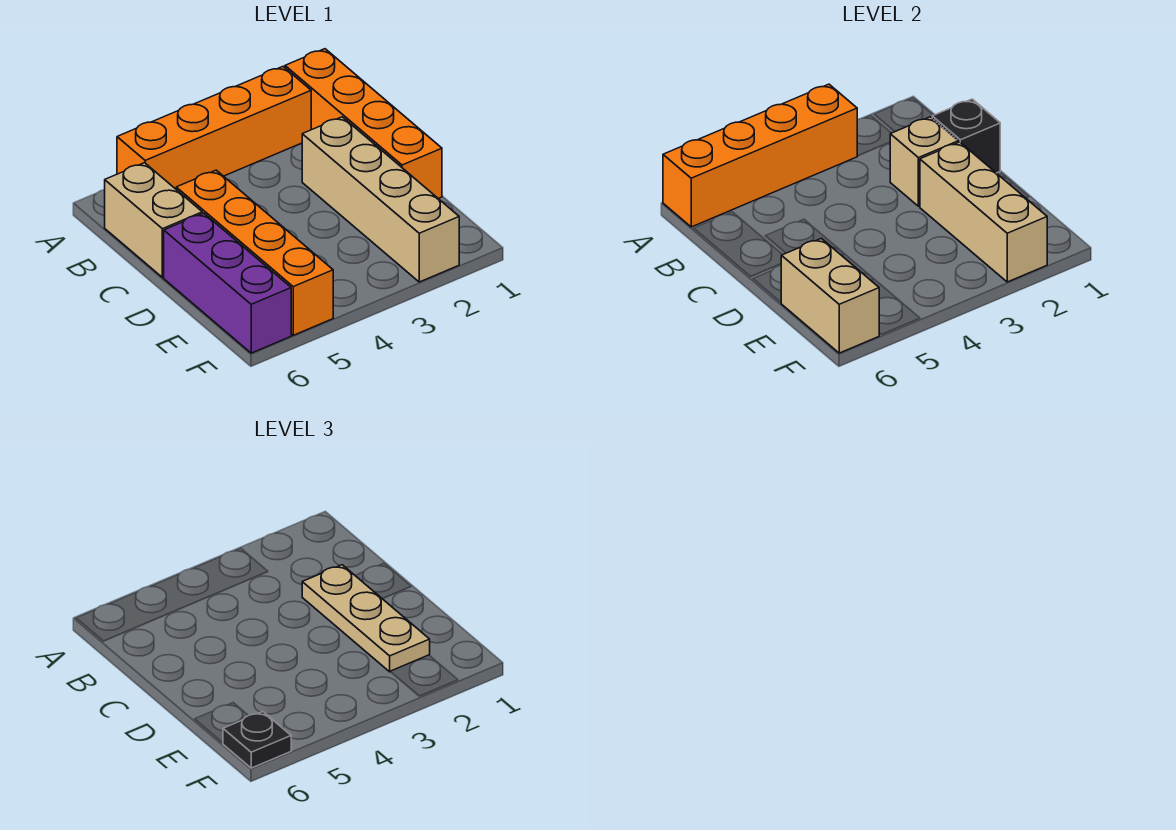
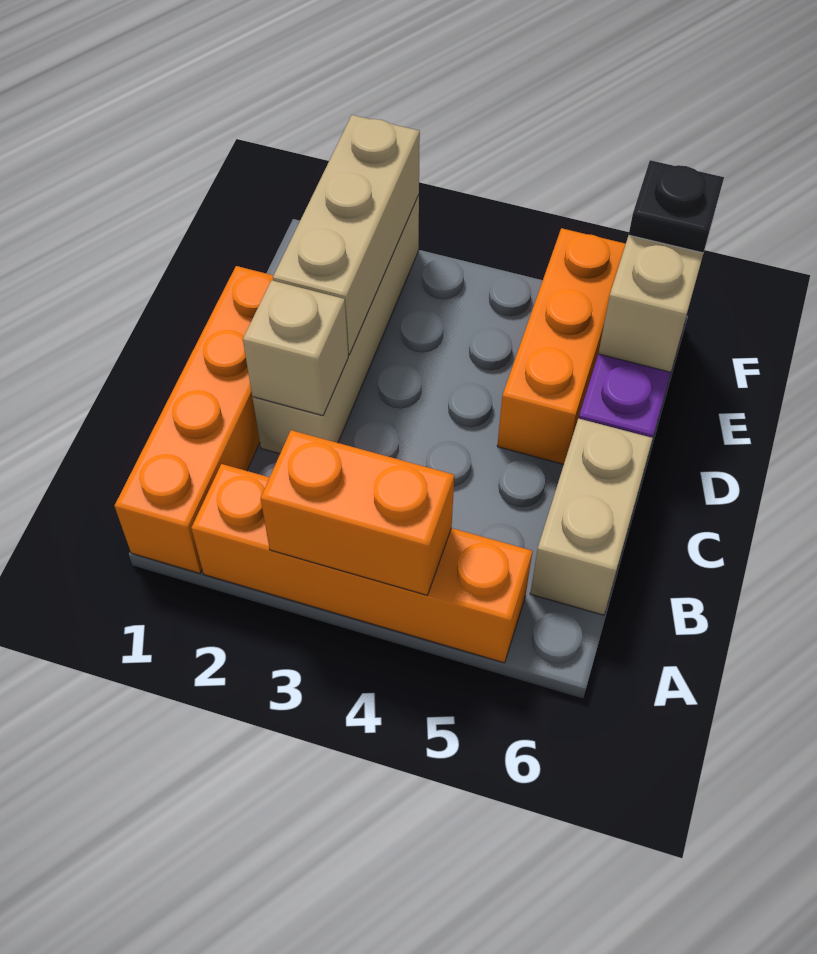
orange brick A3:A6 level 2 -> orange brick A3:A4 level 2
black brick C1 level 2 -> none
tan plate C2:E2 level 3 -> none
orange brick C5:F5 level 1 -> orange brick D5:F5 level 1

